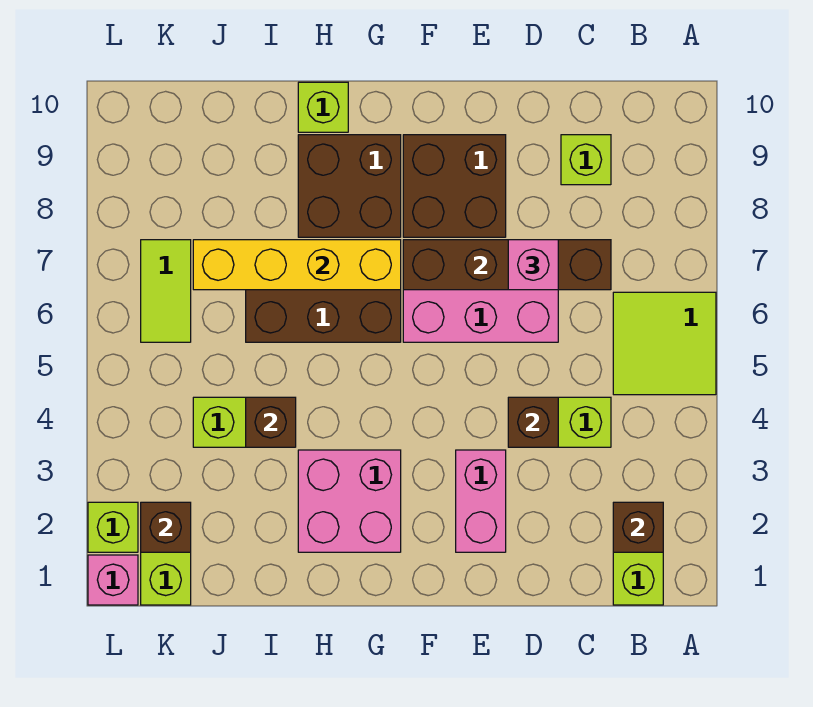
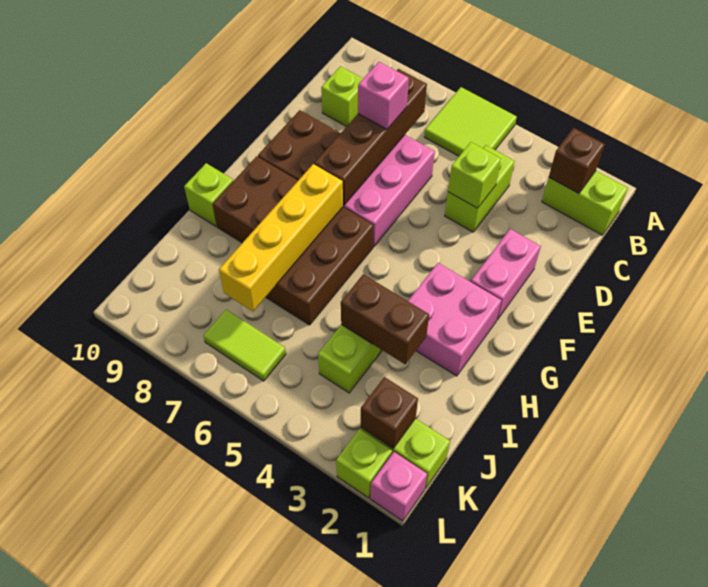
brown brick D4 level 2 -> lime brick D4 level 2
pink brick E2:E3 level 1 -> pink brick E2:F2 level 1
brown brick I4 level 2 -> brown brick I3:I4 level 2

